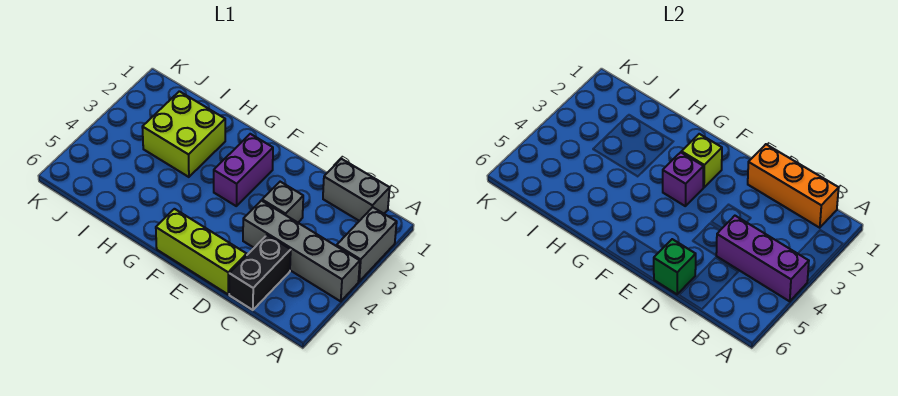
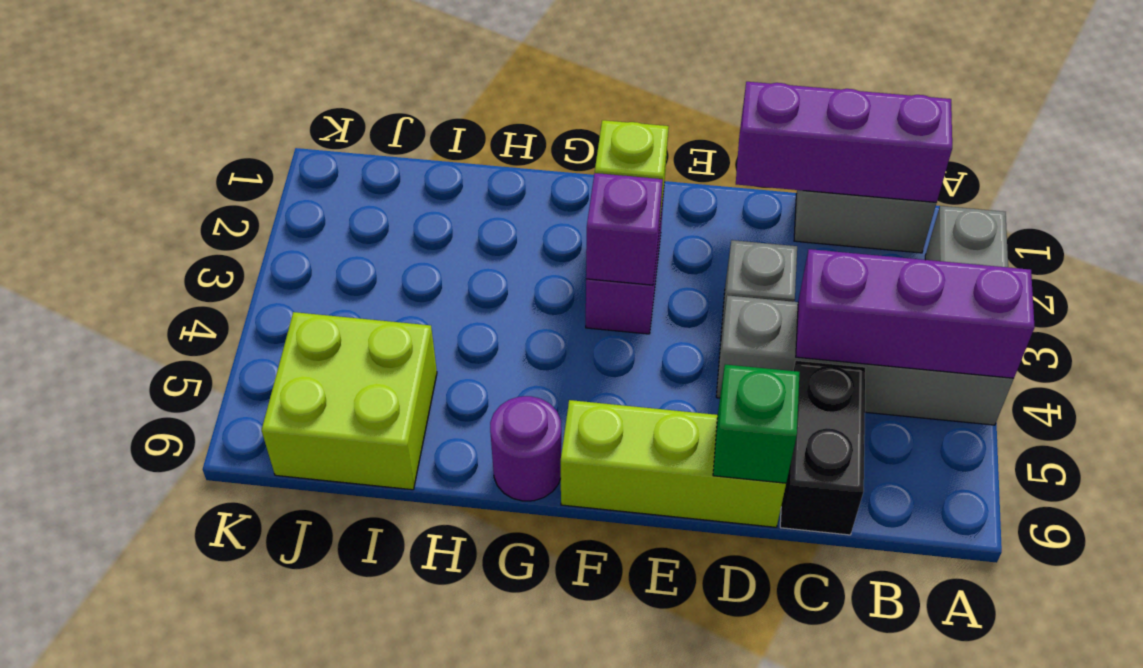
orange brick B1:D1 level 2 -> purple brick B1:D1 level 2
none -> purple round brick G6 level 1
lime brick H2:I3 level 1 -> lime brick I5:J6 level 1

